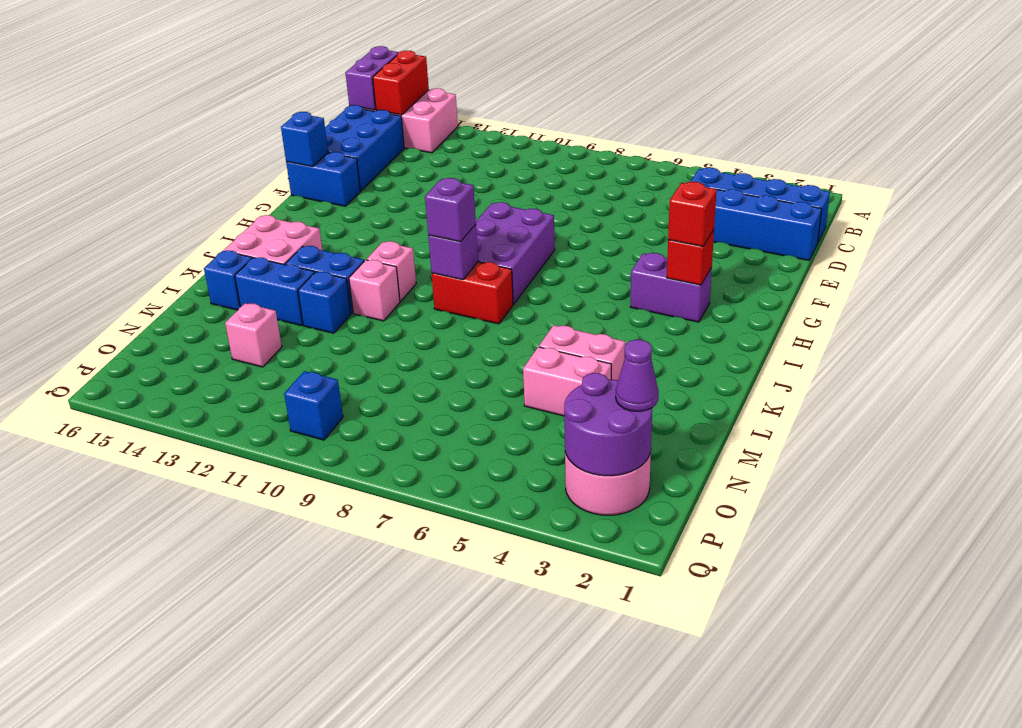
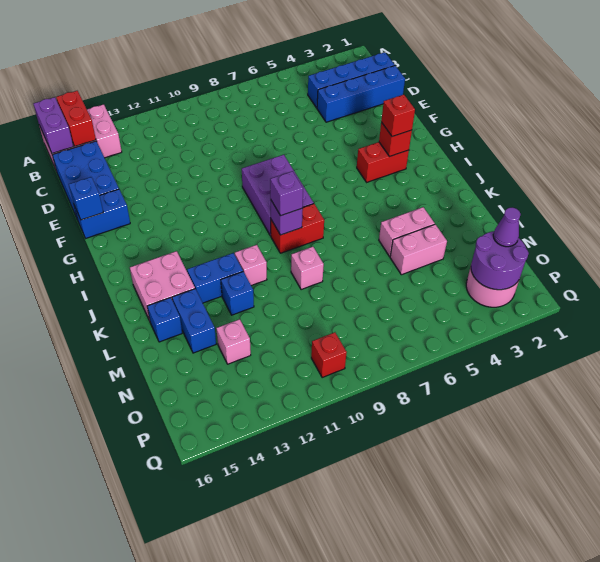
purple brick H3:H4 level 1 -> red brick H3:H4 level 1
pink brick J11 level 1 -> pink brick L9 level 1
blue brick L13:L14 level 1 -> blue brick L14:M14 level 1
blue brick P10 level 1 -> red brick P10 level 1

